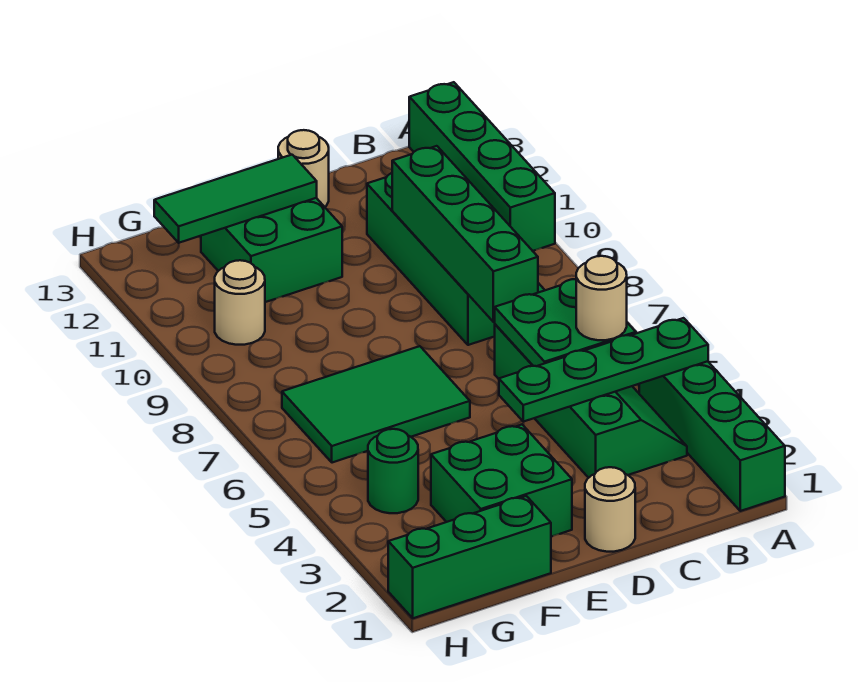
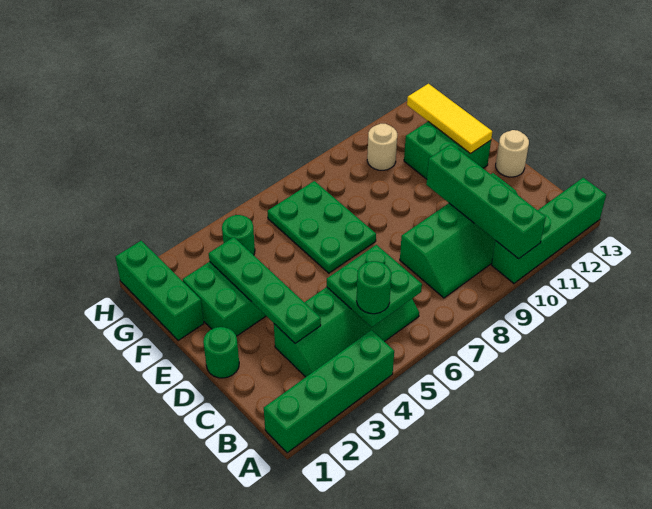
green plate A4:D4 level 2 -> green plate C3:F3 level 2
tan round brick B5 level 3 -> green round brick B5 level 3
green brick C7:C10 level 2 -> green brick A10:D10 level 2
tan round brick D1 level 1 -> green round brick D1 level 1
green tile E6:G7 level 1 -> green plate E6:G7 level 1
green tile E12:G12 level 2 -> yellow tile E12:G12 level 2

